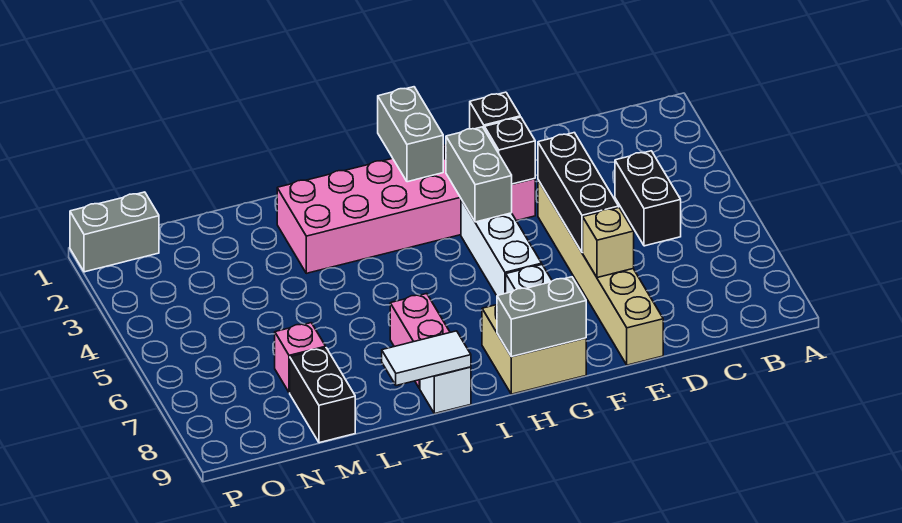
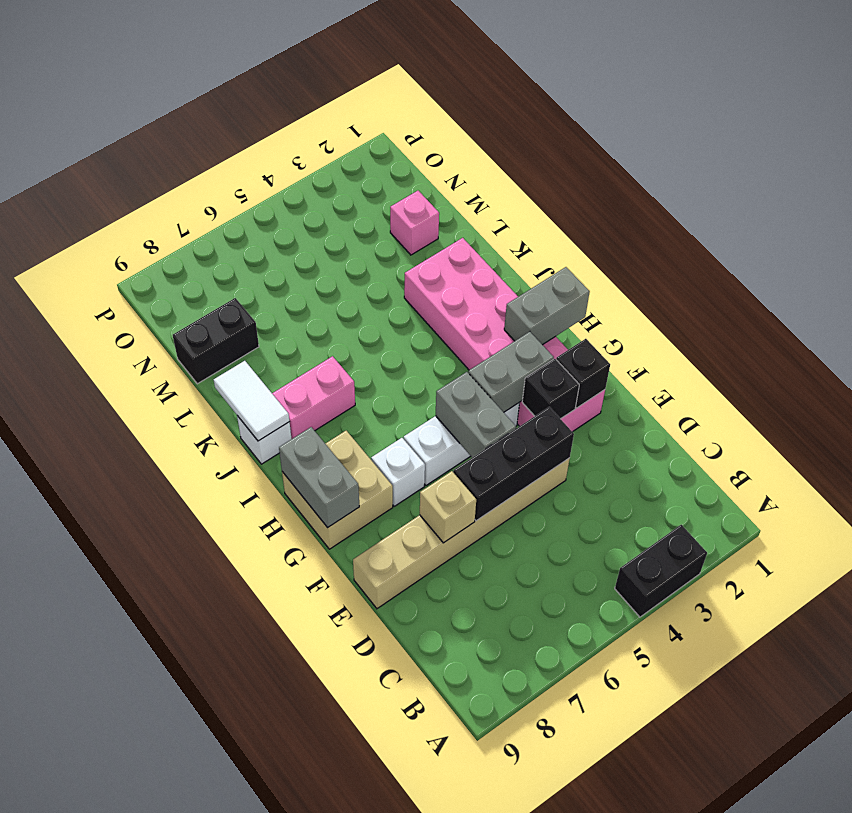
black brick C4:C5 level 1 -> black brick A3:A4 level 1
pink brick M7 level 1 -> pink brick M2 level 1
grey brick O1:P1 level 1 -> grey brick F5:G5 level 2

